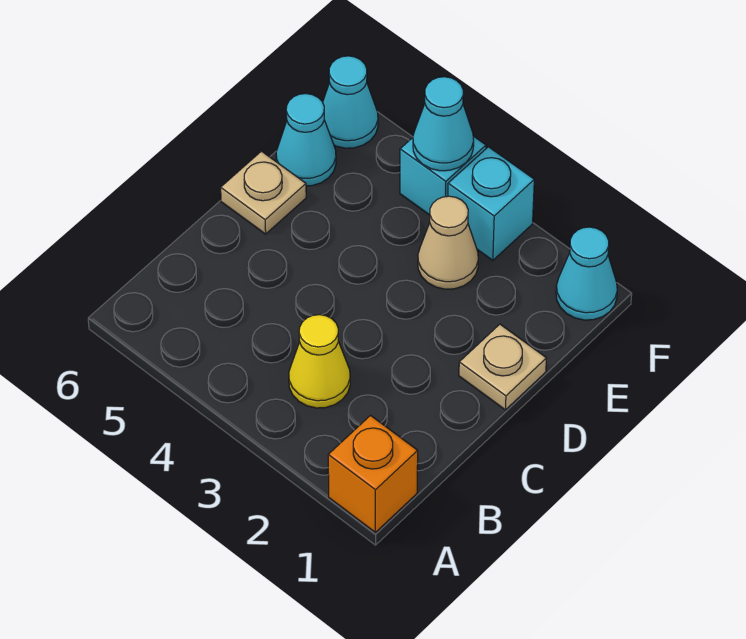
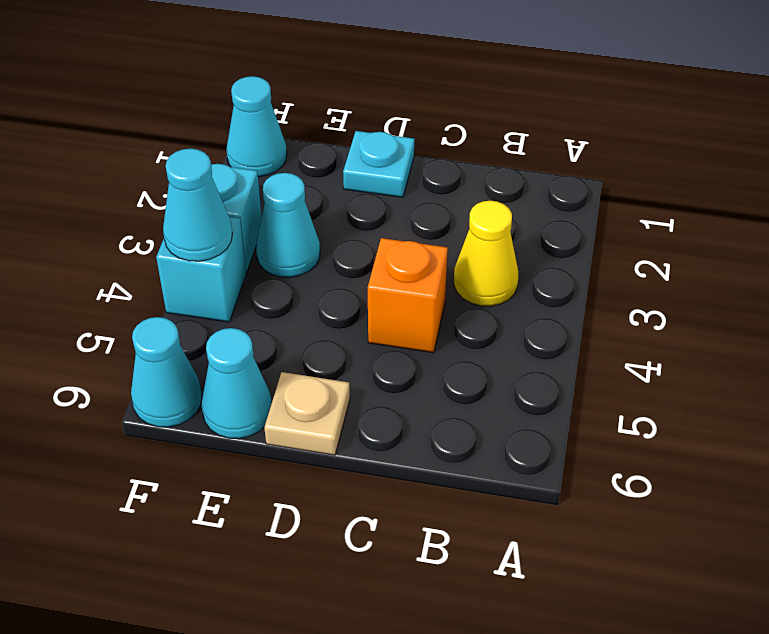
orange brick A1 level 1 -> orange brick C4 level 1
tan plate D1 level 1 -> cyan plate D1 level 1
tan cone E3 level 1 -> cyan cone E3 level 1

